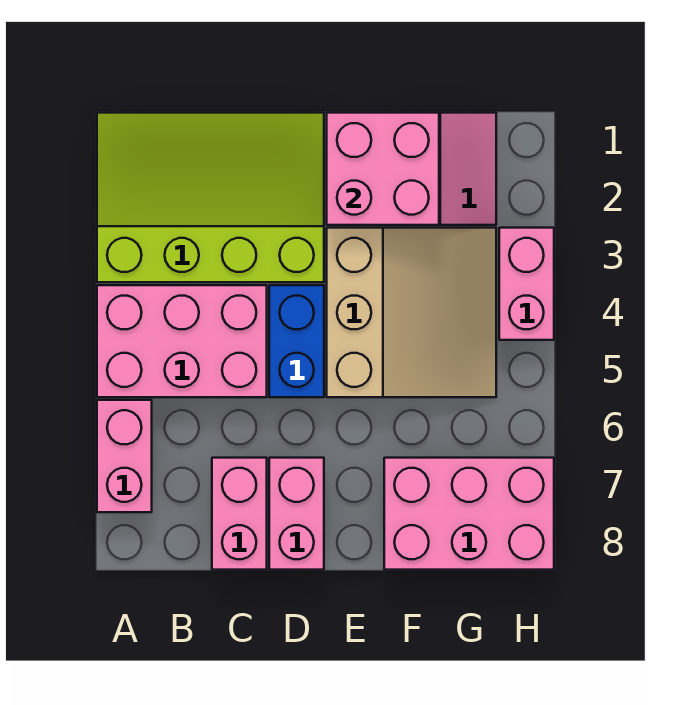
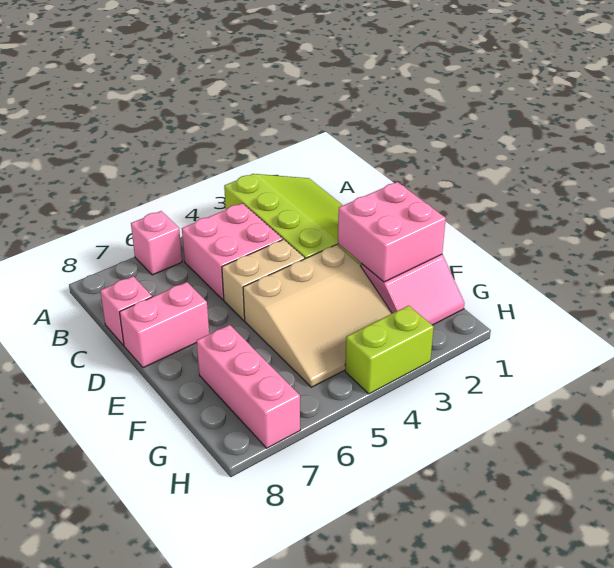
pink brick A4:C5 level 1 -> pink brick B4:C5 level 1
pink brick A6:A7 level 1 -> pink brick A6 level 1
pink brick C7:C8 level 1 -> pink brick C8 level 1
blue brick D4:D5 level 1 -> tan brick D4:D5 level 1
pink brick F7:H8 level 1 -> pink brick F7:H7 level 1
pink brick H3:H4 level 1 -> lime brick H3:H4 level 1

